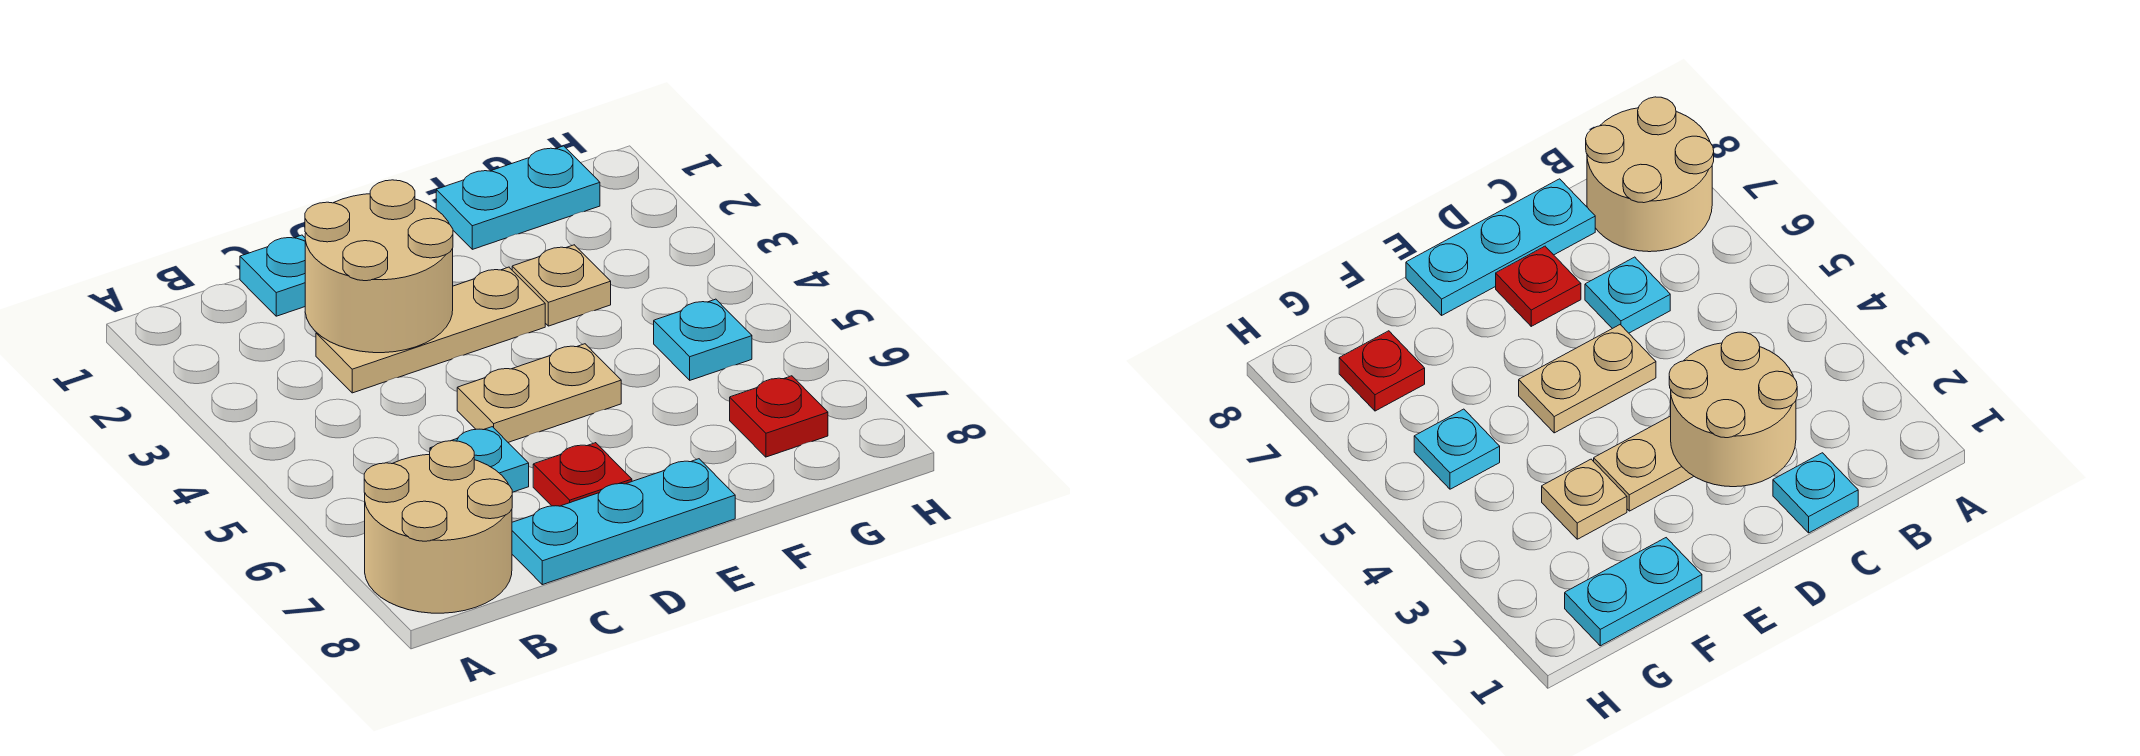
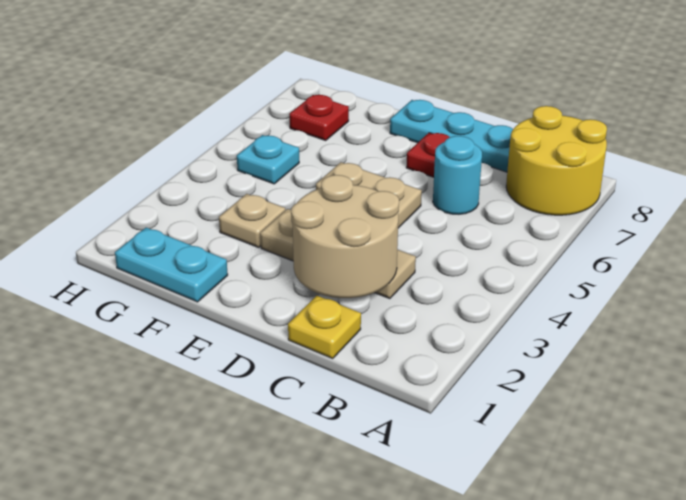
tan round brick A7:B8 level 1 -> yellow round brick A7:B8 level 1
cyan plate C1 level 1 -> yellow plate C1 level 1
cyan plate C6 level 1 -> cyan round brick C6 level 1

